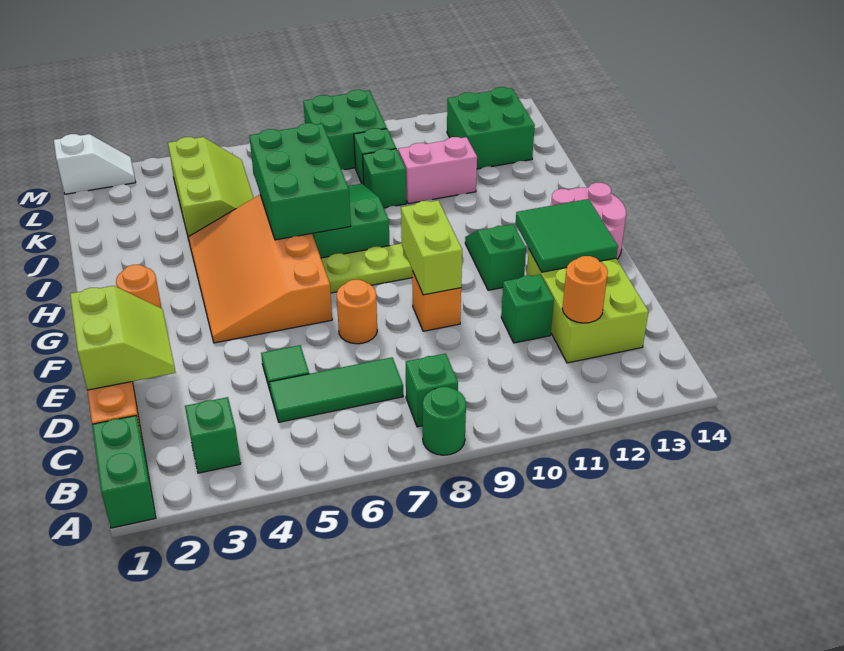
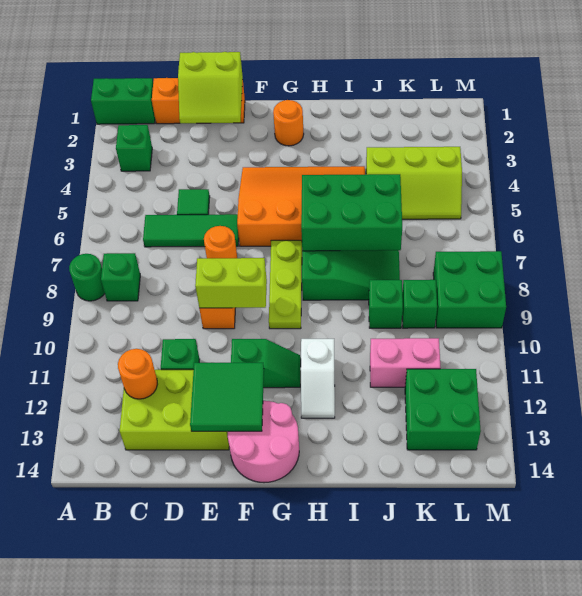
green tile C5:C7 level 1 -> green tile C6:E6 level 1
pink brick J10:J11 level 1 -> pink brick J11:K11 level 1
white slope M1:M2 level 1 top 1 -> white slope H11:H12 level 1 top 11

